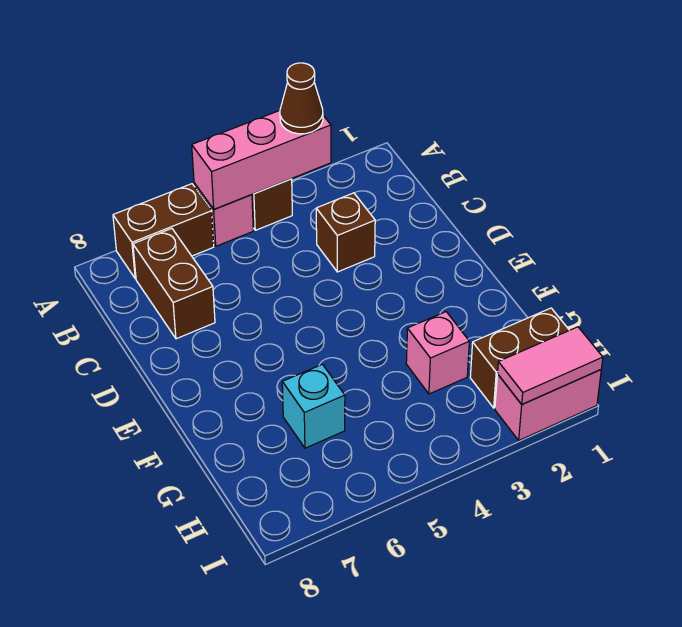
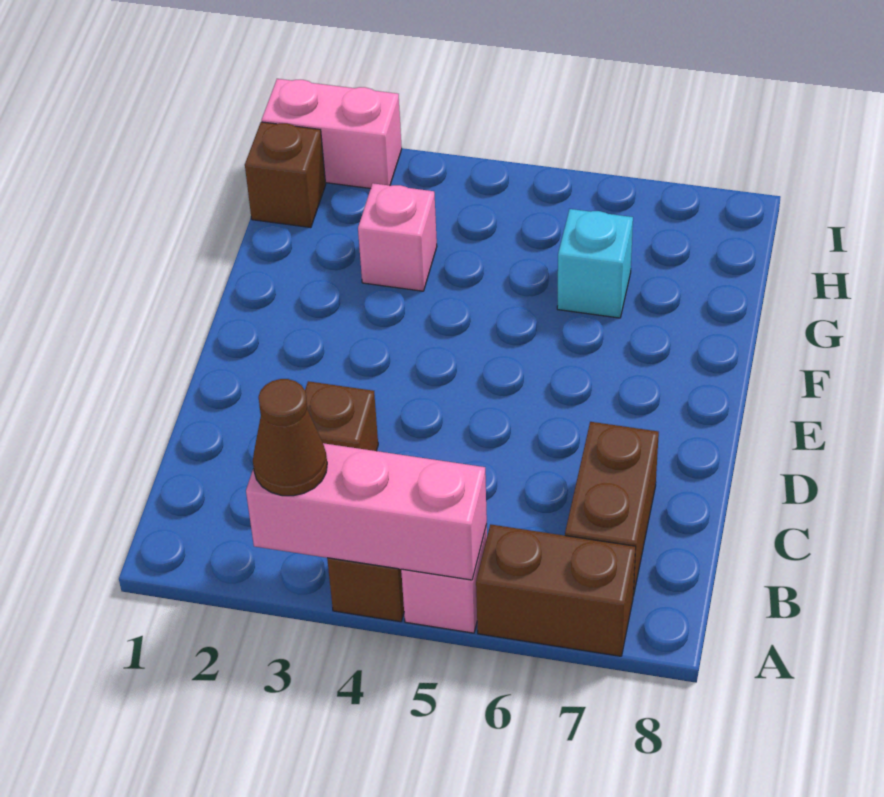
brown brick H1:H2 level 1 -> brown brick H1 level 1
pink tile I1:I2 level 2 -> none

